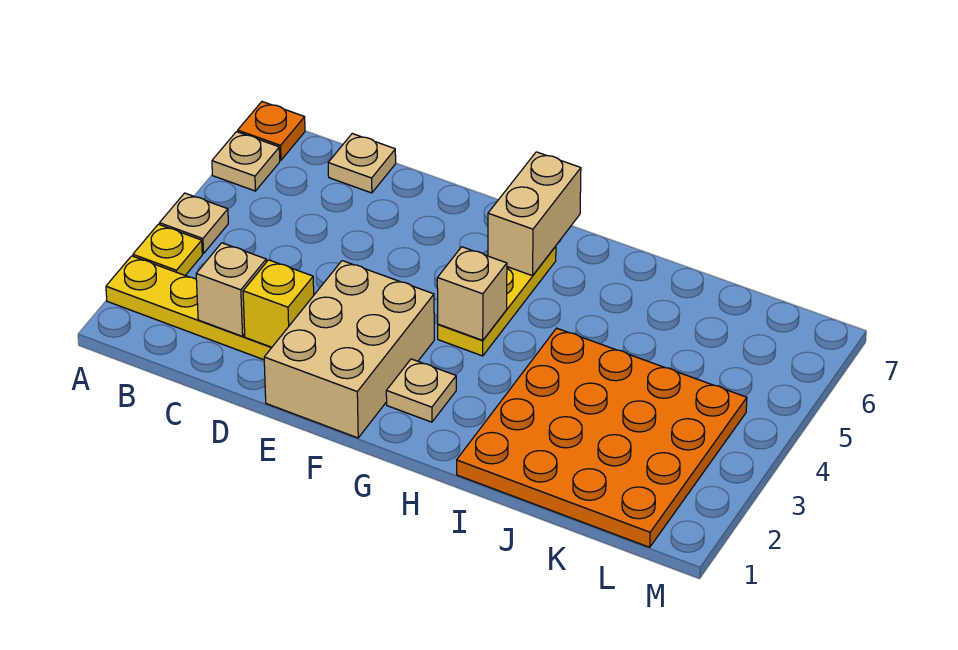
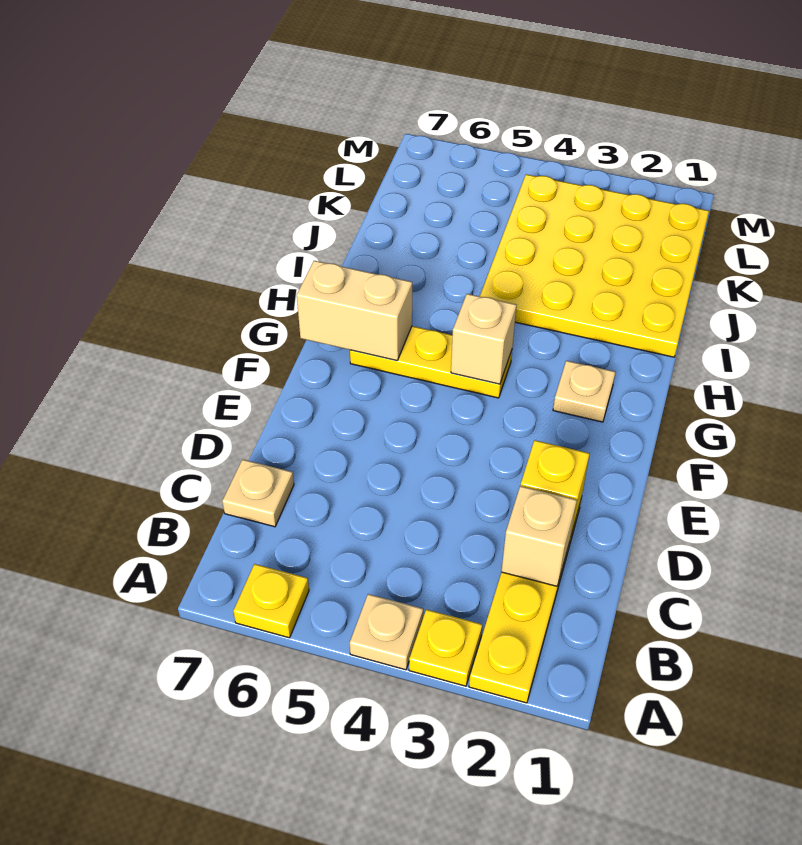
tan plate A6 level 1 -> yellow plate A6 level 1
orange plate A7 level 1 -> none
tan brick E1:F3 level 1 -> none
orange plate I1:L4 level 1 -> yellow plate I1:L4 level 1

